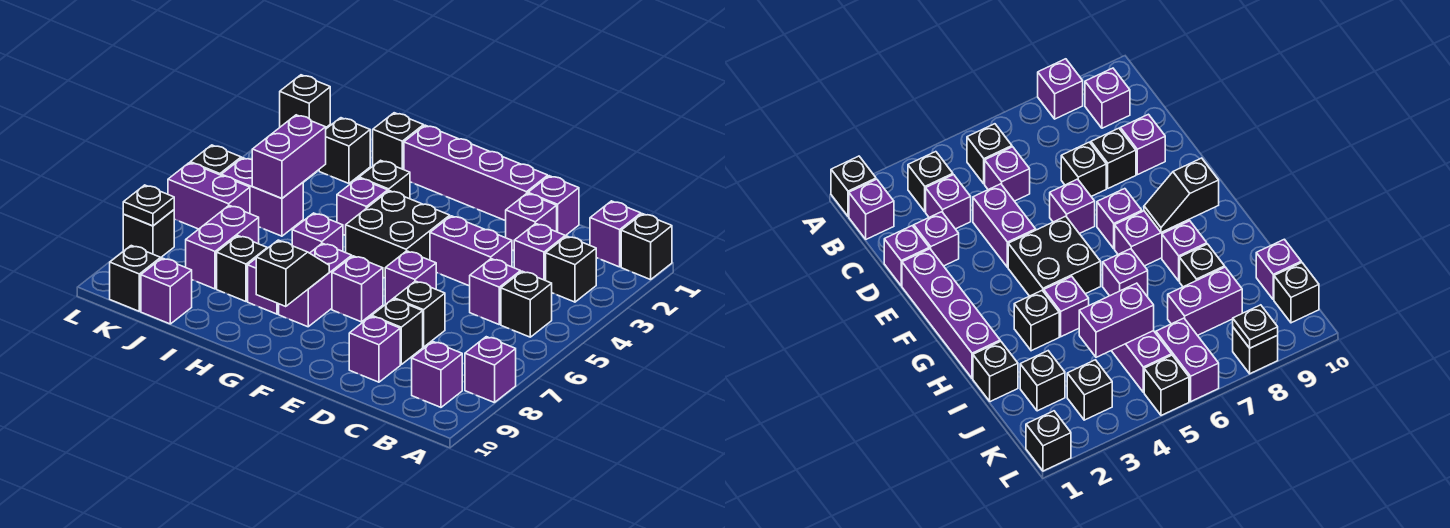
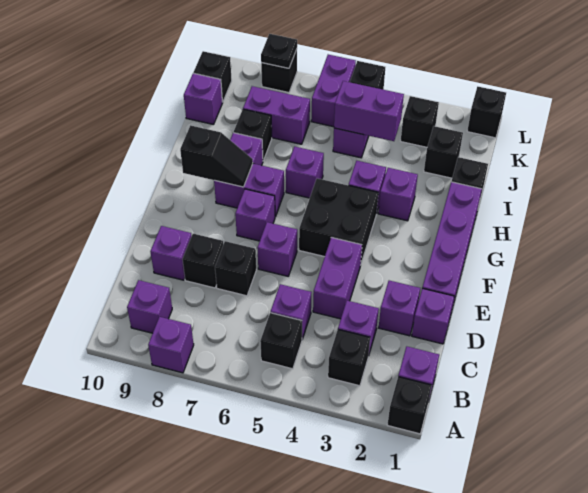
black brick H3 level 1 -> purple brick H3 level 1

